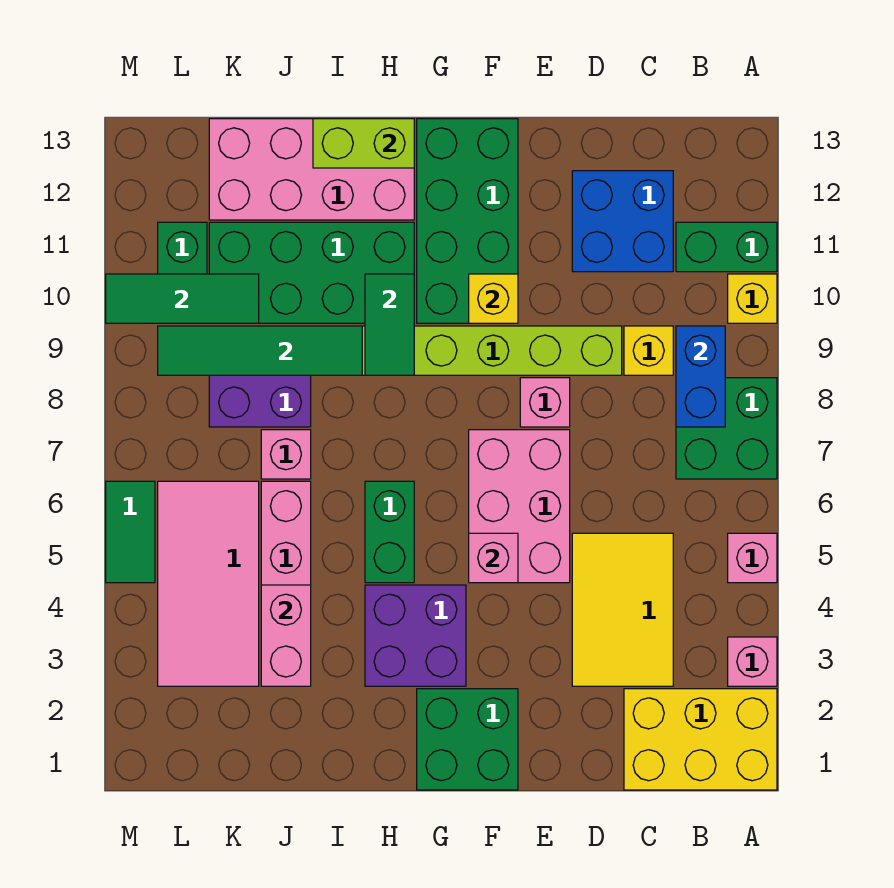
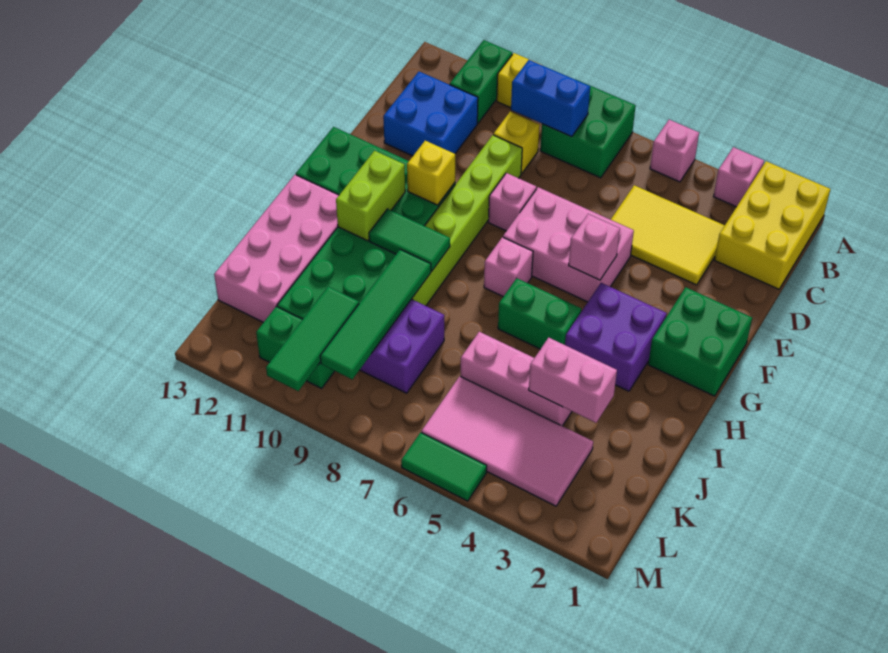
lime brick H13:I13 level 2 -> lime brick G11:H11 level 2
pink brick J7 level 1 -> pink brick G7 level 1

